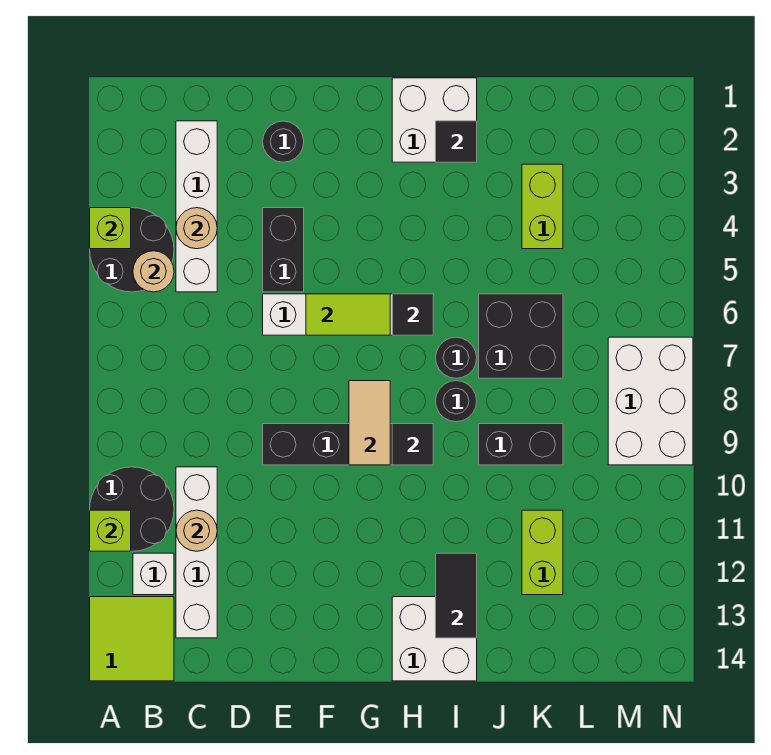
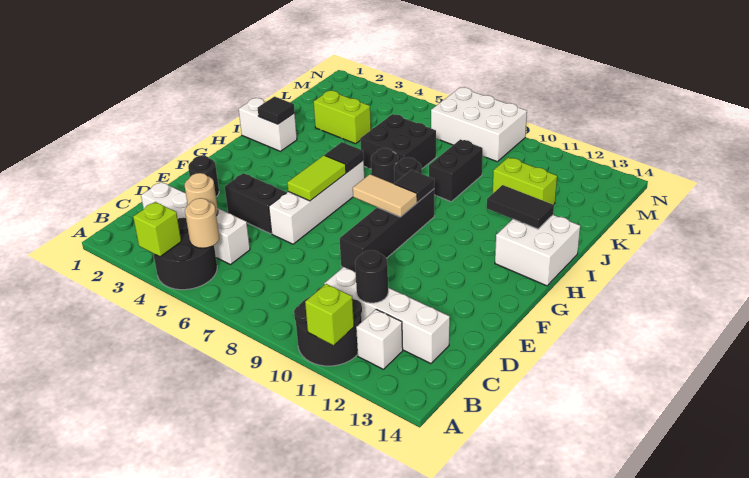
lime tile A13:B14 level 1 -> none
tan round brick C11 level 2 -> black round brick C11 level 2
white brick H1:I2 level 1 -> white brick I1:I2 level 1

